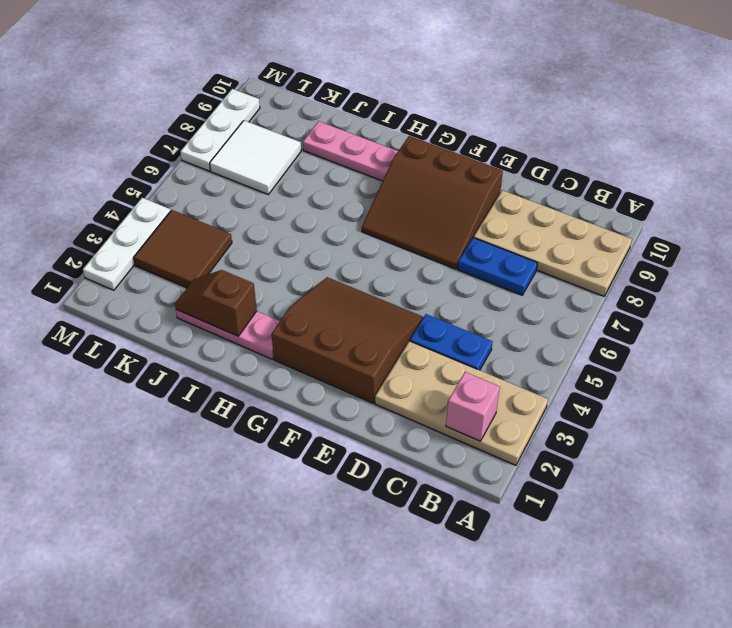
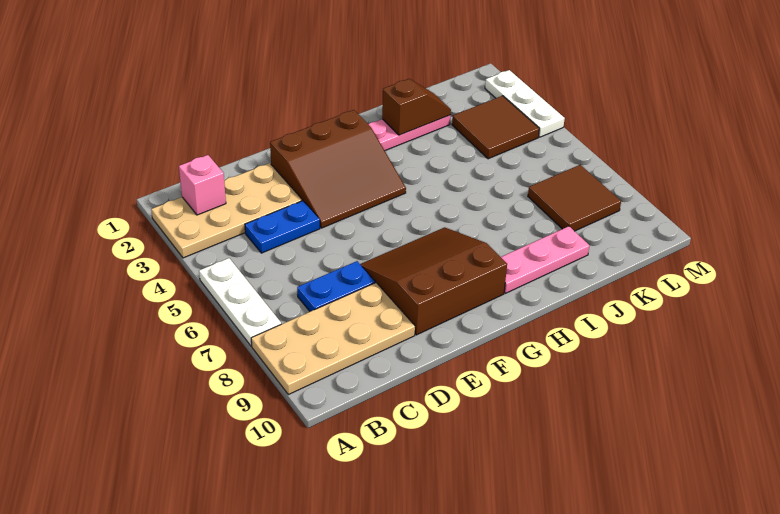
white tile K7:L8 level 1 -> brown tile K7:L8 level 1
white plate M7:M9 level 1 -> white plate A5:A7 level 1

